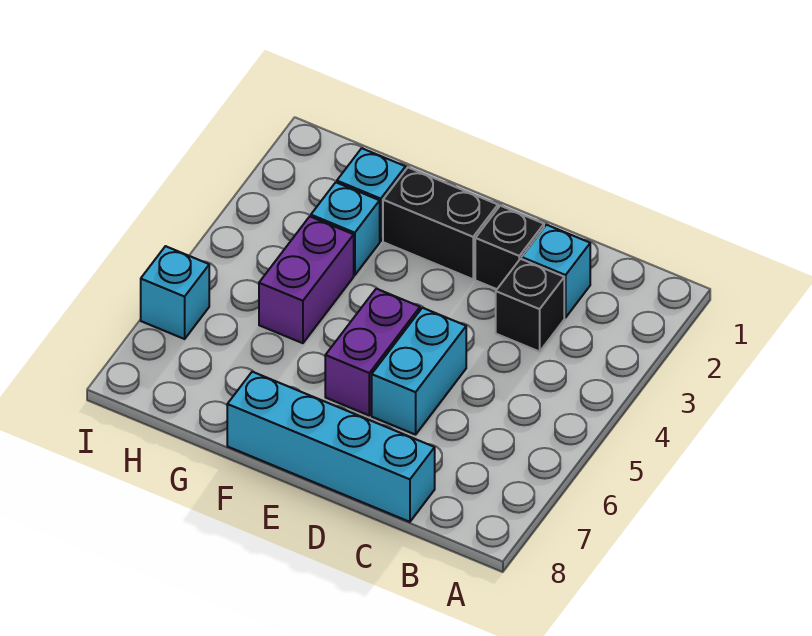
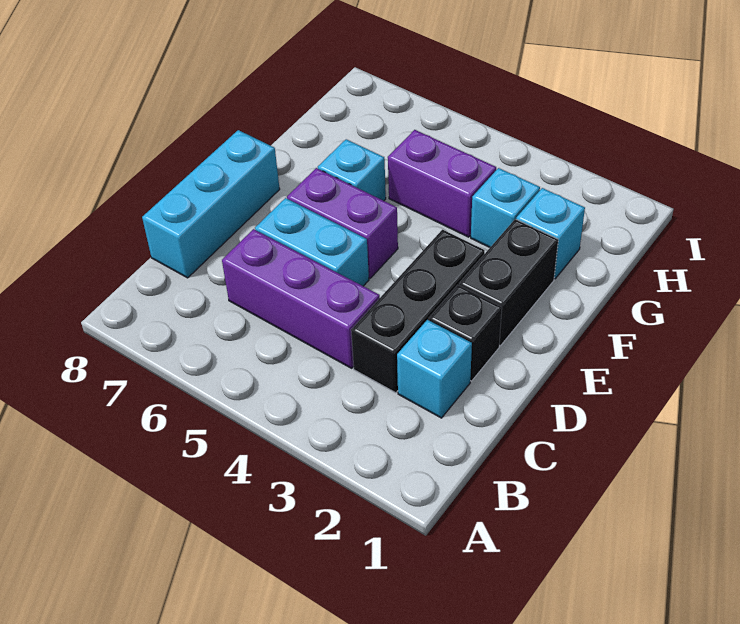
black brick C3 level 1 -> black brick C3:E3 level 1
none -> purple brick C4:C6 level 1
cyan brick C8:F8 level 1 -> cyan brick C8:E8 level 1
cyan brick I6 level 1 -> cyan brick F6 level 1

